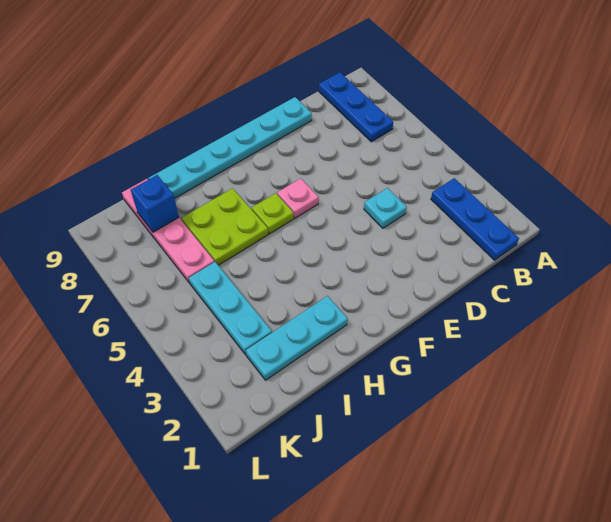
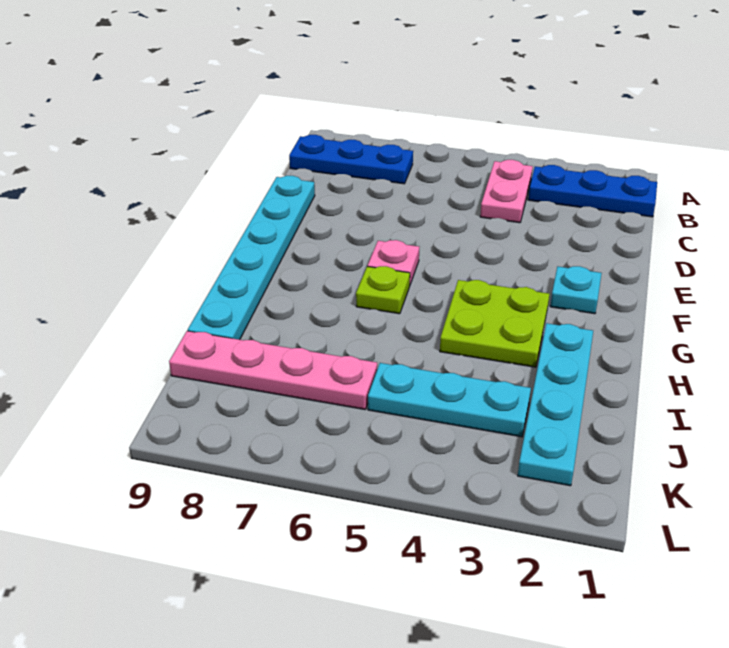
none -> pink plate B4:C4 level 1
cyan plate D4 level 1 -> cyan plate F2 level 1
cyan plate H2:J2 level 1 -> cyan plate H2:K2 level 1
lime plate H6:I7 level 1 -> lime plate G3:H4 level 1
blue brick J8 level 2 -> none

